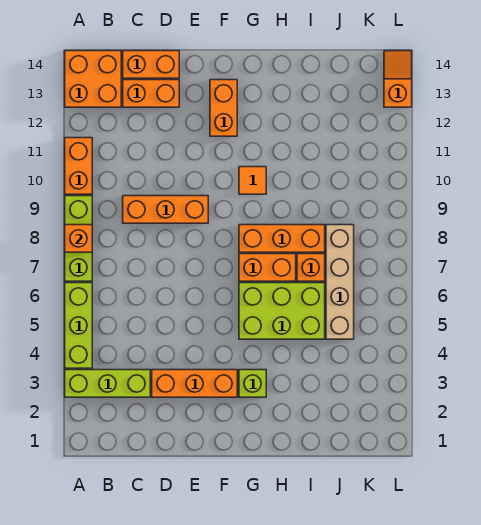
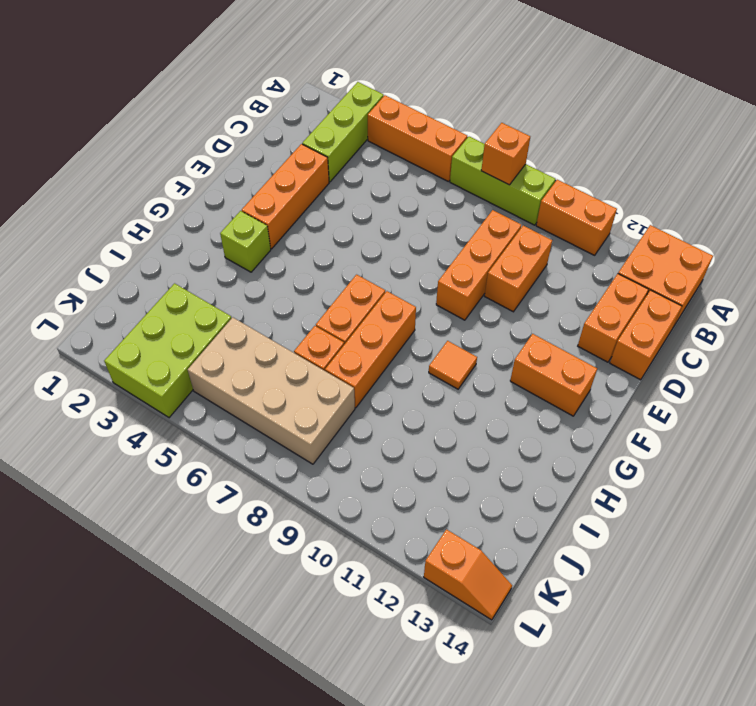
lime brick A4:A6 level 1 -> orange brick A4:A6 level 1
none -> orange brick C10:D10 level 1
lime brick G5:I6 level 1 -> lime brick J3:L4 level 1
tan brick J5:J8 level 1 -> tan brick J5:K8 level 1

